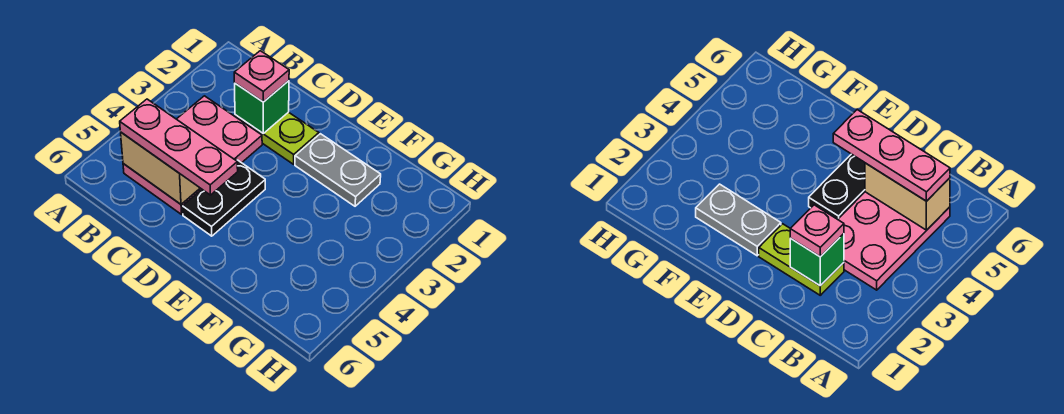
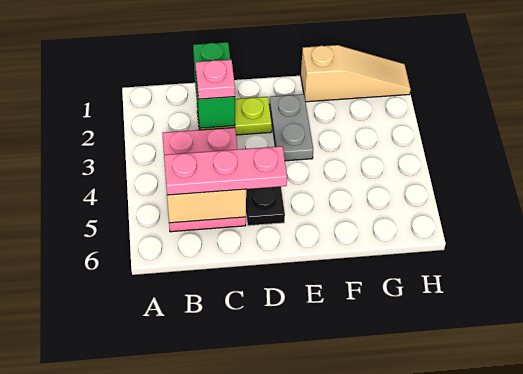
green brick C2 level 2 -> green brick C1:C2 level 2
grey plate E2:F2 level 1 -> grey plate E2:E3 level 1
none -> tan slope F1:H1 level 1 top F

